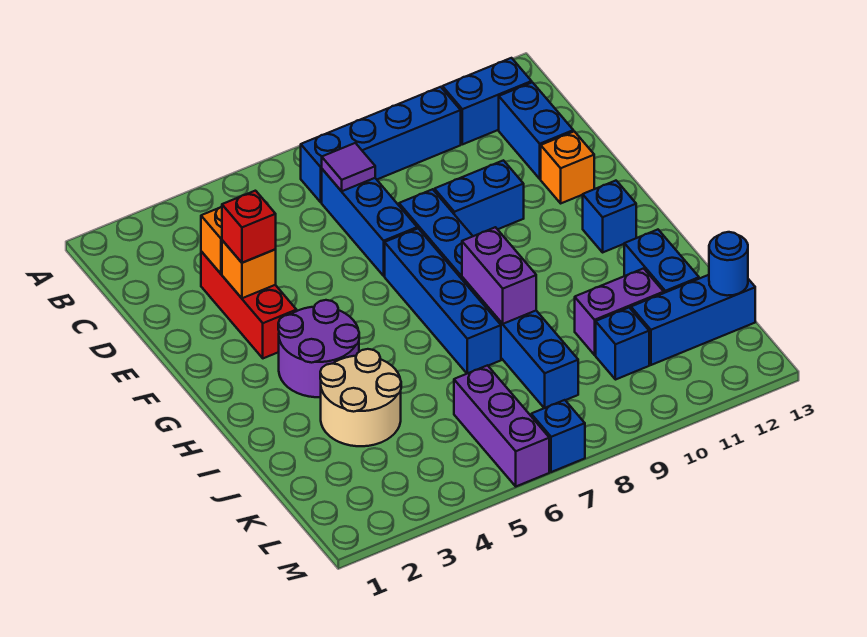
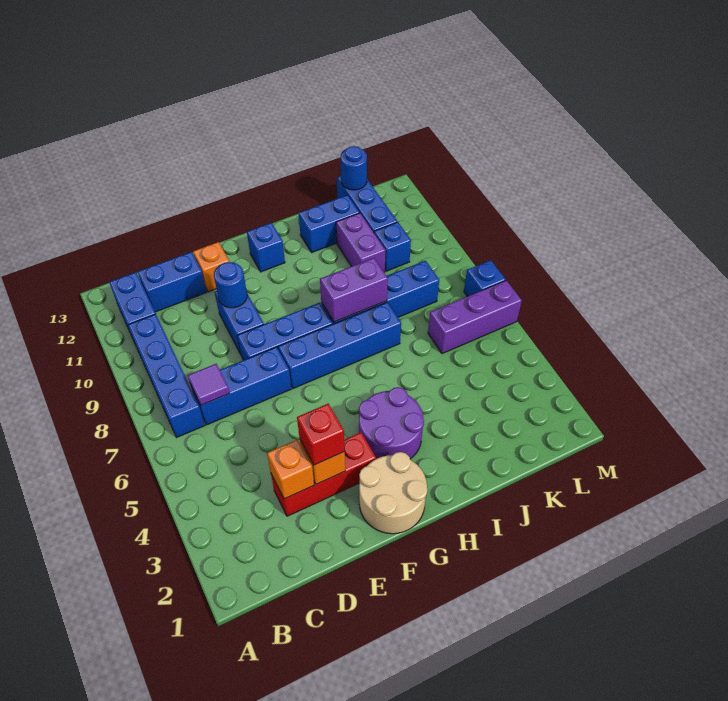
none -> blue round brick E10 level 2
tan round brick I3:J4 level 1 -> tan round brick F1:G2 level 1

